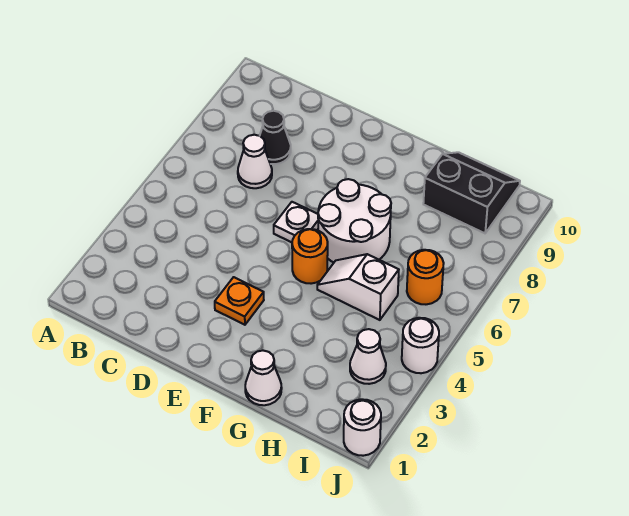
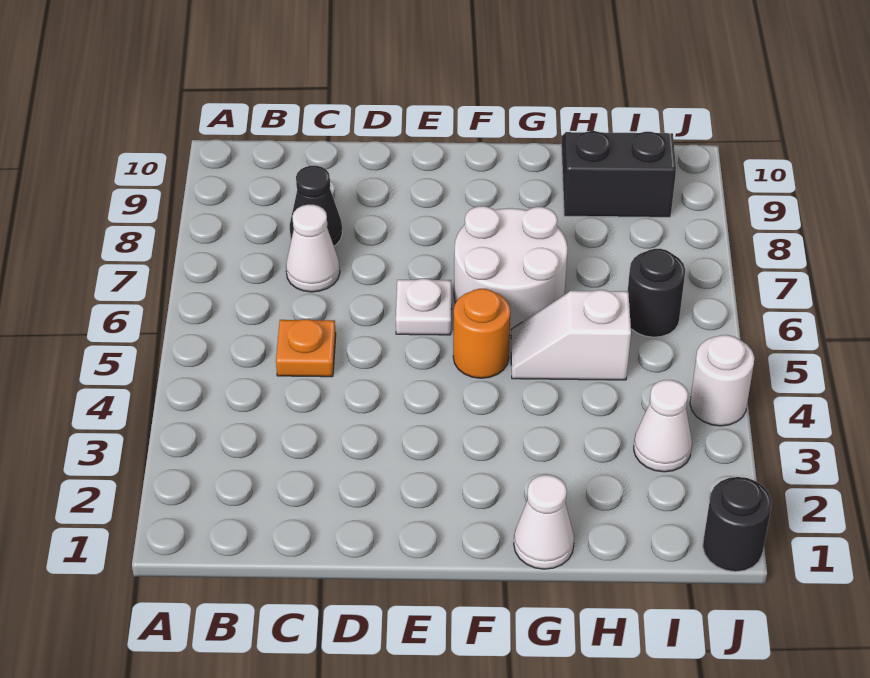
orange plate E3 level 1 -> orange plate C5 level 1
orange round brick I6 level 1 -> black round brick I6 level 1
white round brick J1 level 1 -> black round brick J1 level 1

